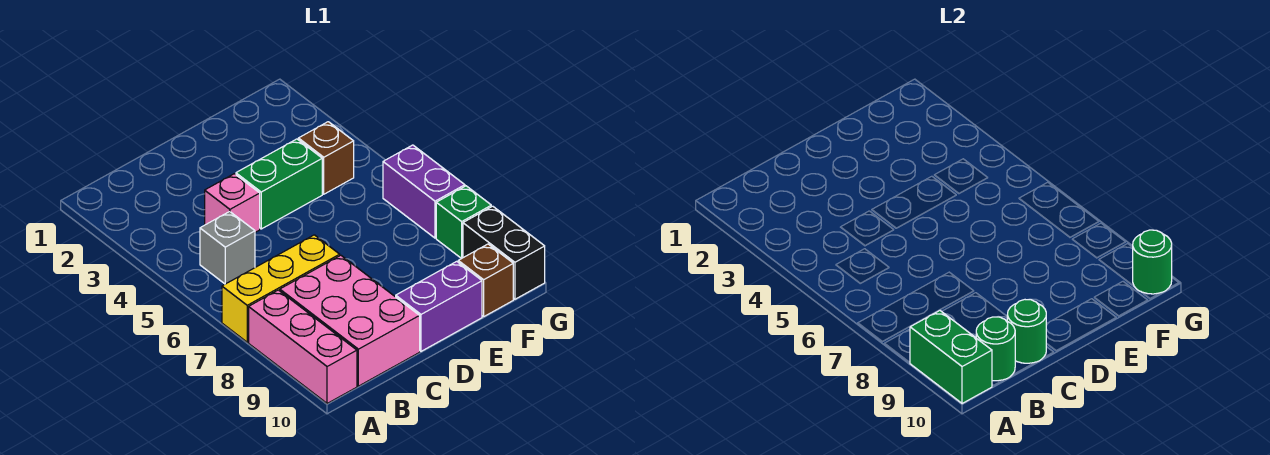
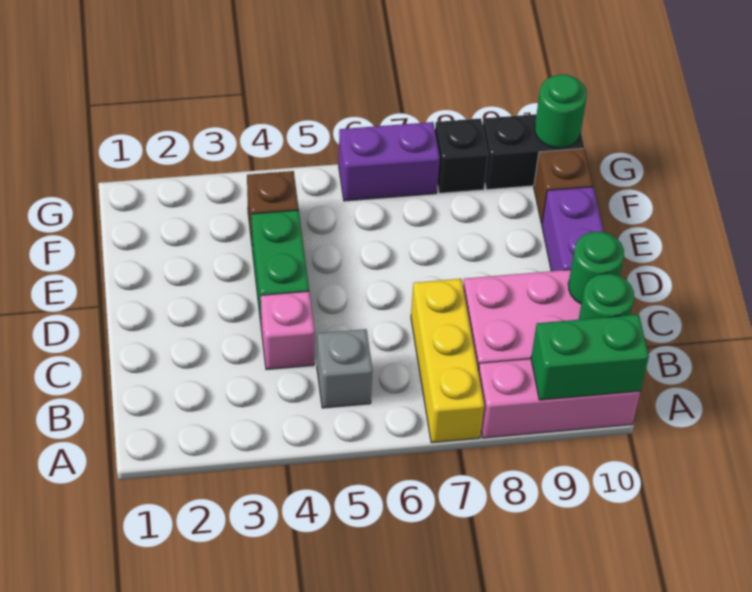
green brick G8 level 1 -> black brick G8 level 1

